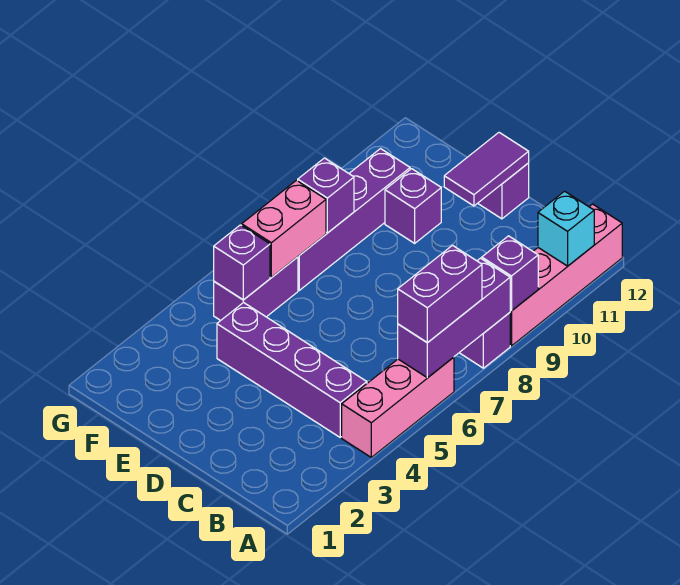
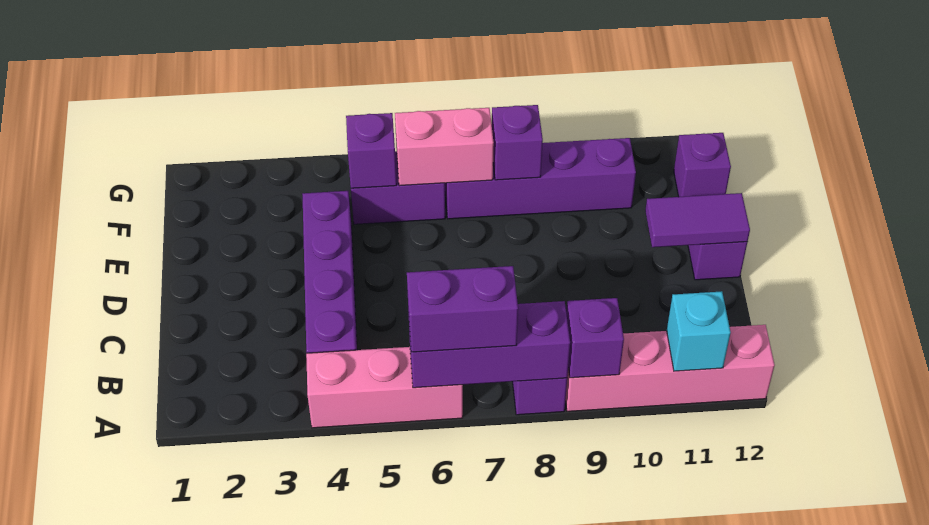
purple brick E10 level 1 -> purple brick F12 level 1

